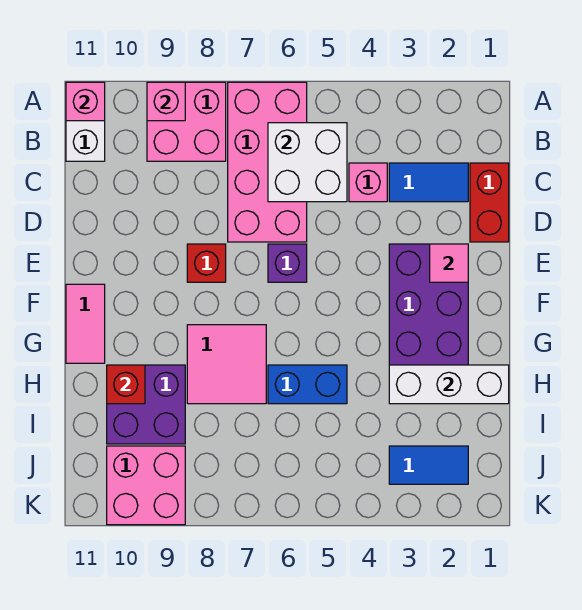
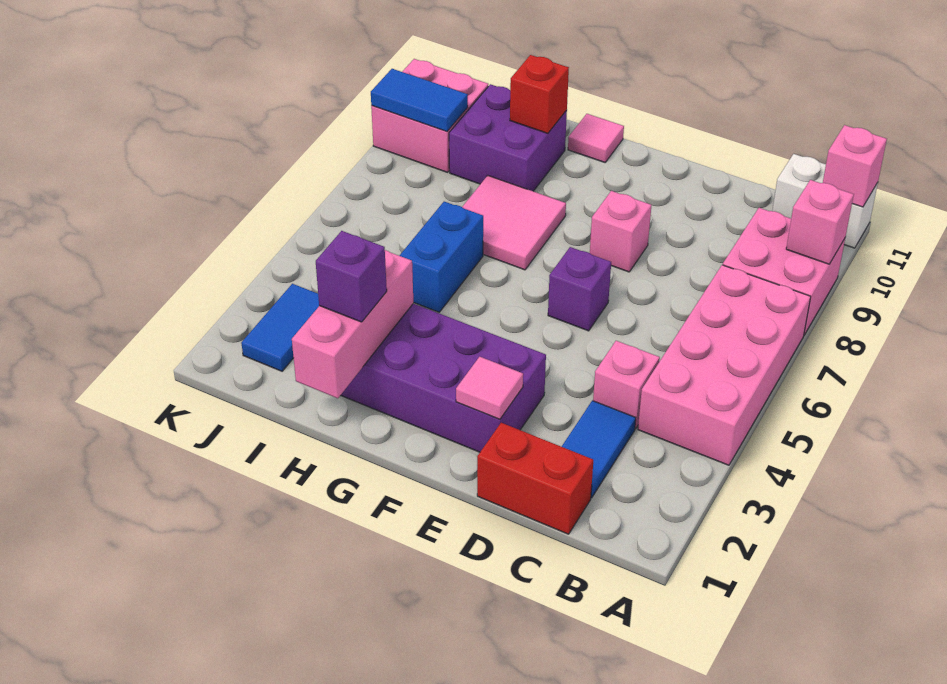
pink brick A6:D7 level 1 -> pink brick A4:B7 level 1
white brick B5:C6 level 2 -> none
red brick E8 level 1 -> pink brick E8 level 1
pink tile F11:G11 level 1 -> pink tile G11 level 1
white brick H1:H3 level 2 -> pink brick H1:H3 level 2
none -> purple brick H2 level 3
none -> blue tile J9:K9 level 2

